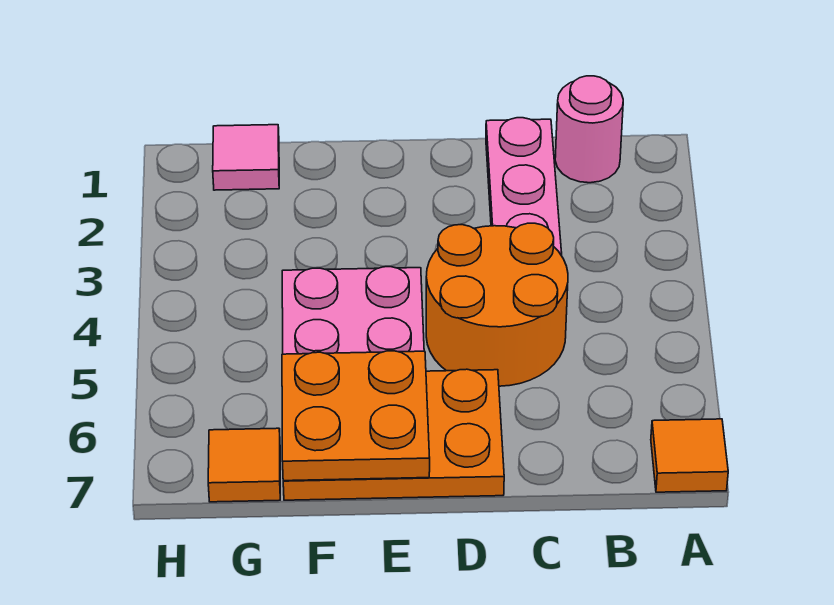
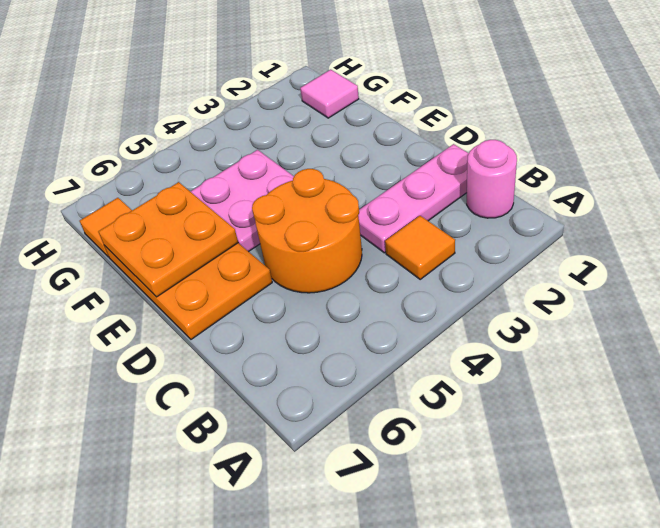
orange tile A7 level 1 -> orange tile B3 level 1

